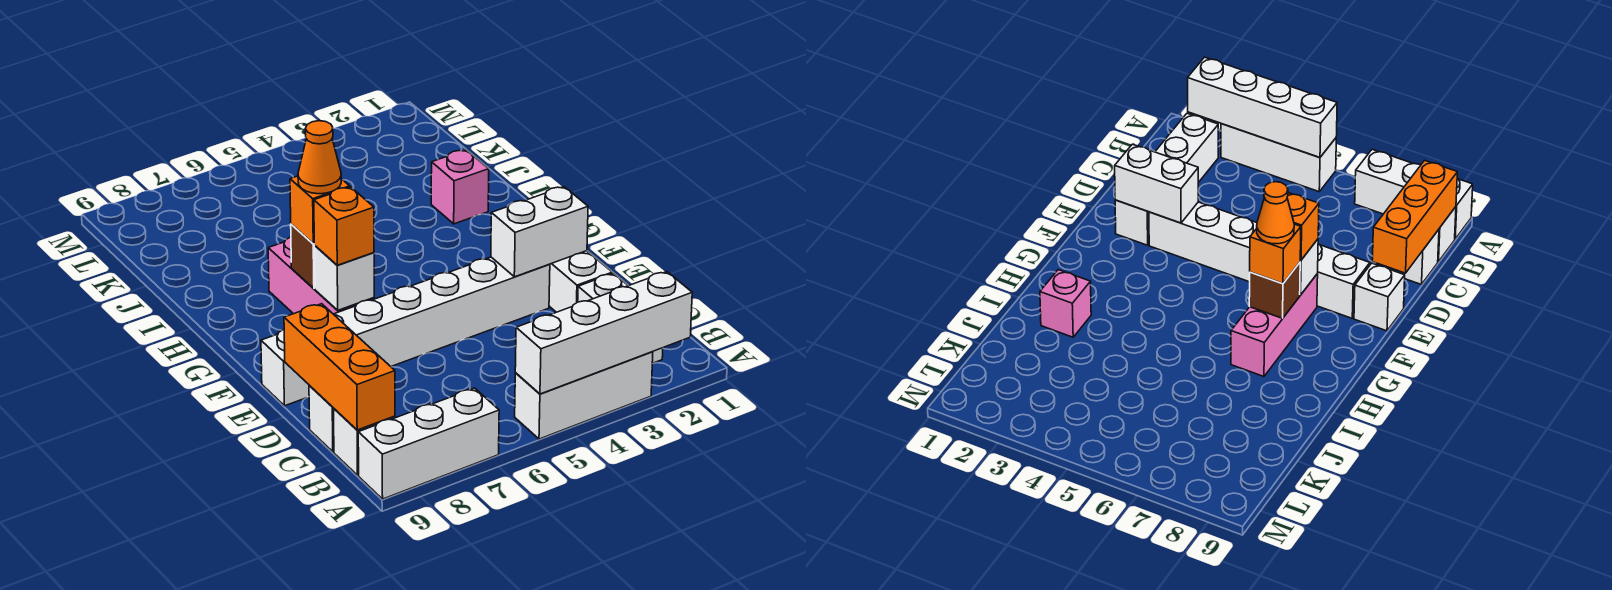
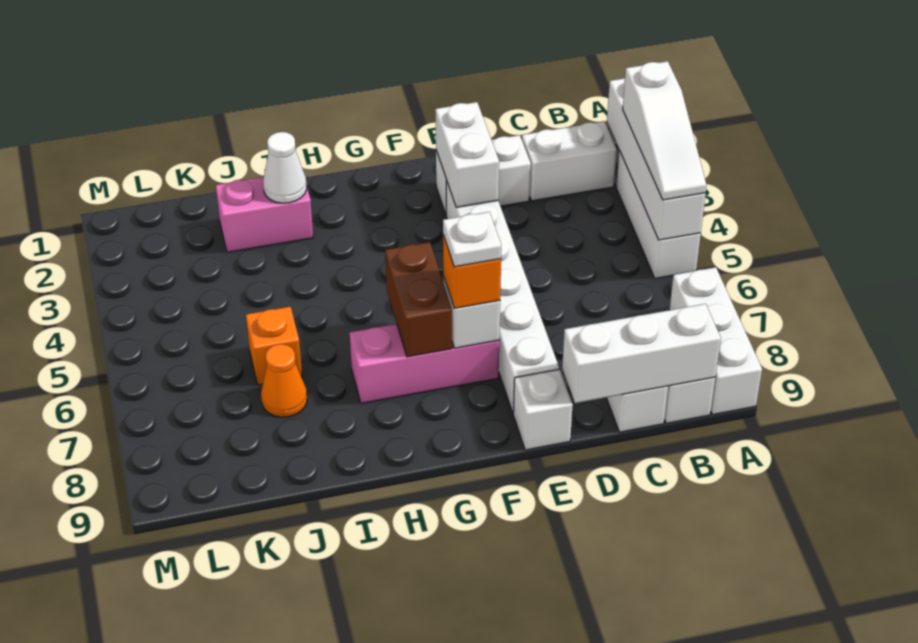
none -> white slope A3:A5 level 3 top 3
orange brick B9:D9 level 2 -> white brick B9:D9 level 2
none -> white plate F7 level 4
brown brick G7 level 2 -> brown brick G6:G7 level 2
orange brick G7 level 3 -> orange brick J6 level 1
orange cone G7 level 4 -> orange cone J7 level 1
pink brick I2 level 1 -> pink brick I2:J2 level 1
none -> white cone I2 level 2

